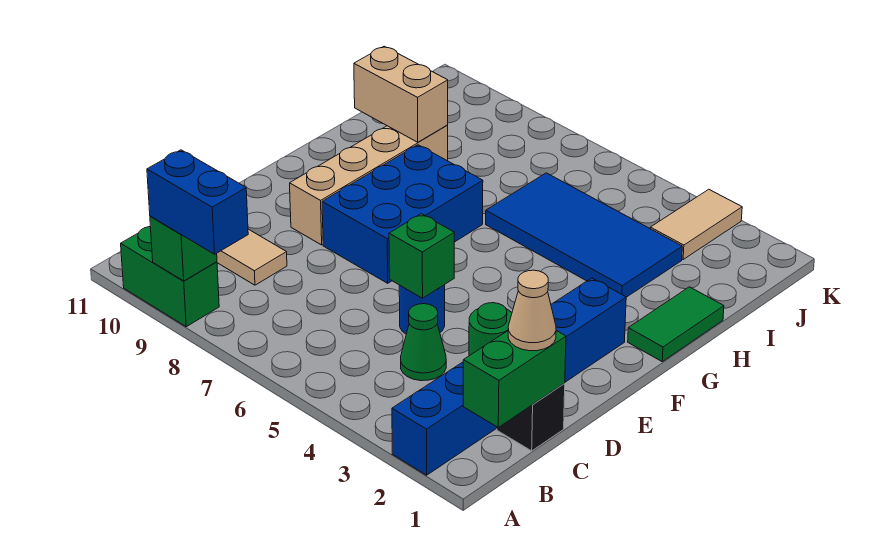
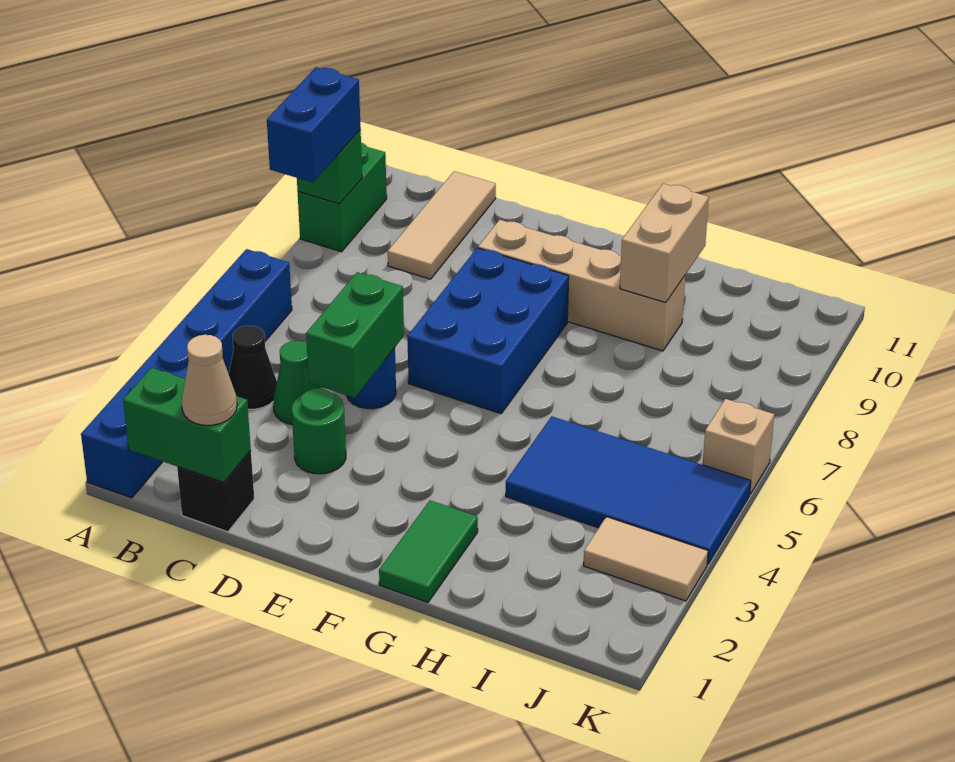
blue brick A2:F2 level 1 -> blue brick A1:A6 level 1
none -> black cone B4 level 1
green brick D5 level 2 -> green brick D4:D5 level 2
blue brick E7:G8 level 1 -> blue brick E6:F8 level 1
green tile G1:H1 level 1 -> green tile G1:G2 level 1
blue tile H3:I6 level 1 -> blue tile H4:K5 level 1
none -> tan brick K6 level 1

